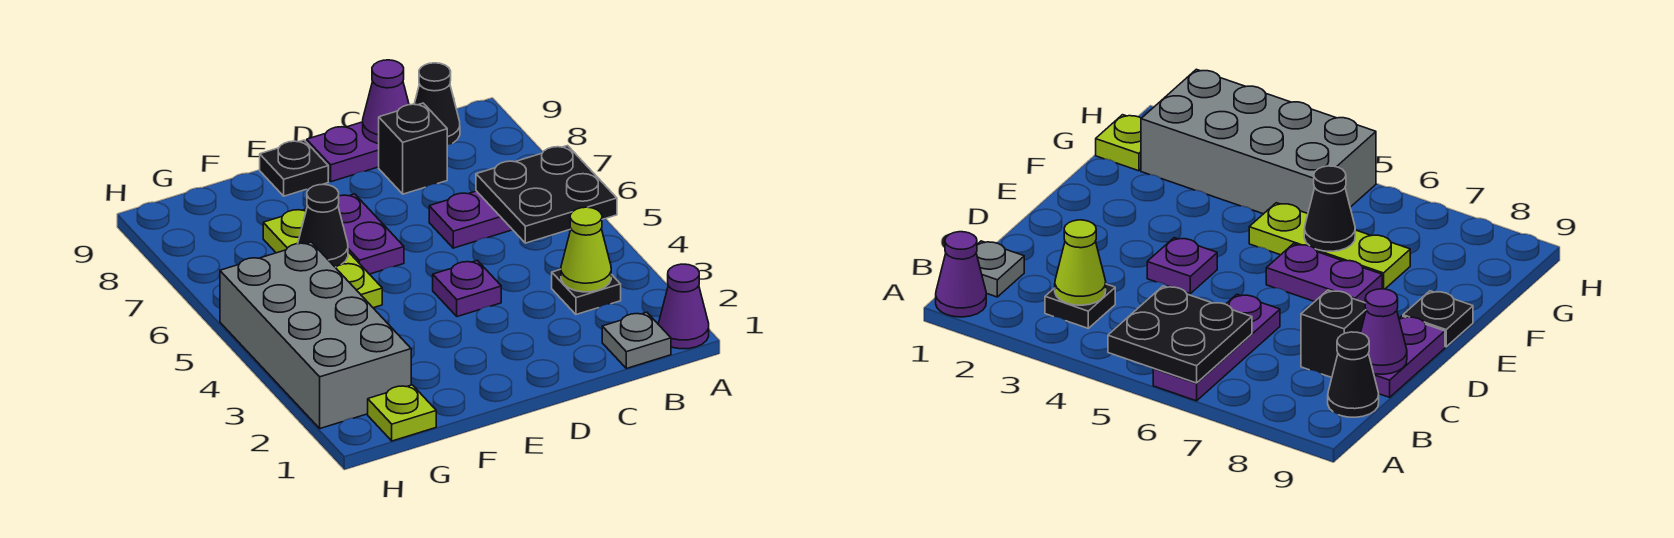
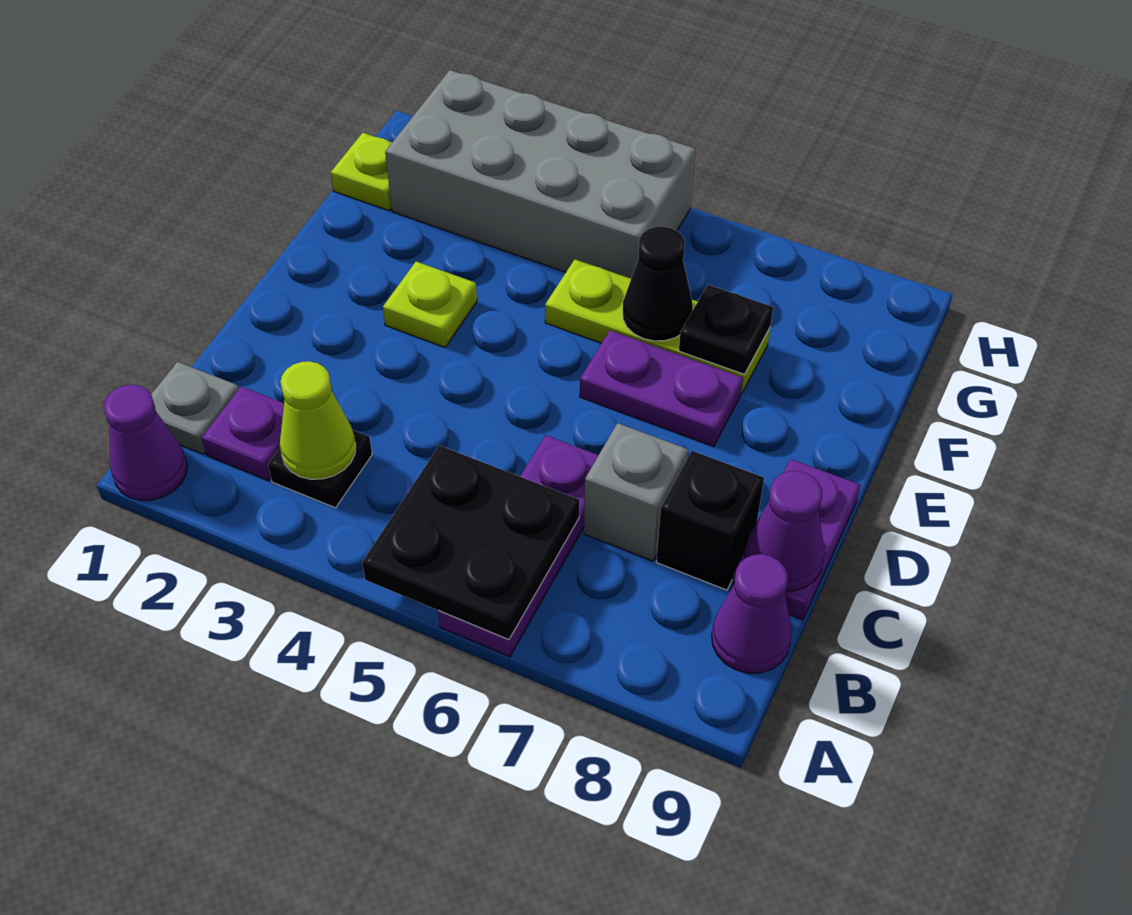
black cone B9 level 1 -> purple cone B9 level 1
none -> grey brick C7 level 1
purple plate D4 level 1 -> purple plate B2 level 1
none -> lime plate E3 level 1
black plate E9 level 1 -> black plate F7 level 2

